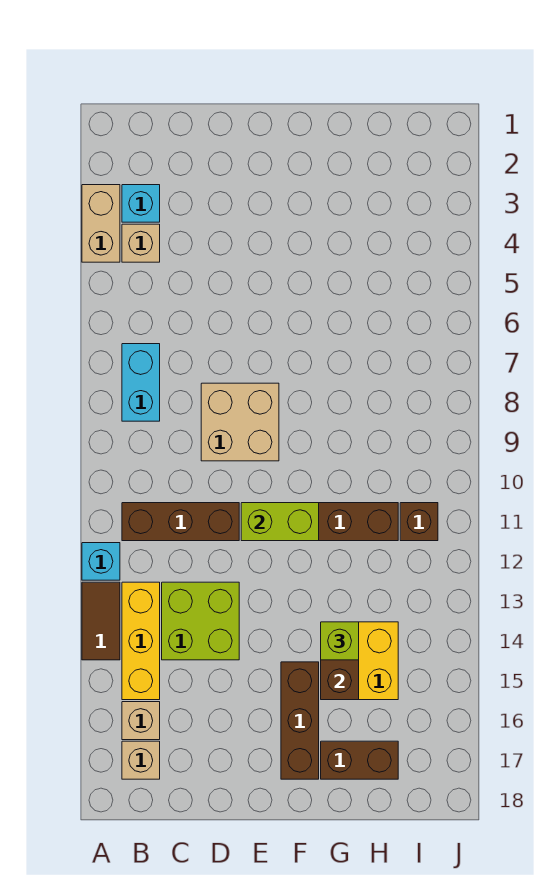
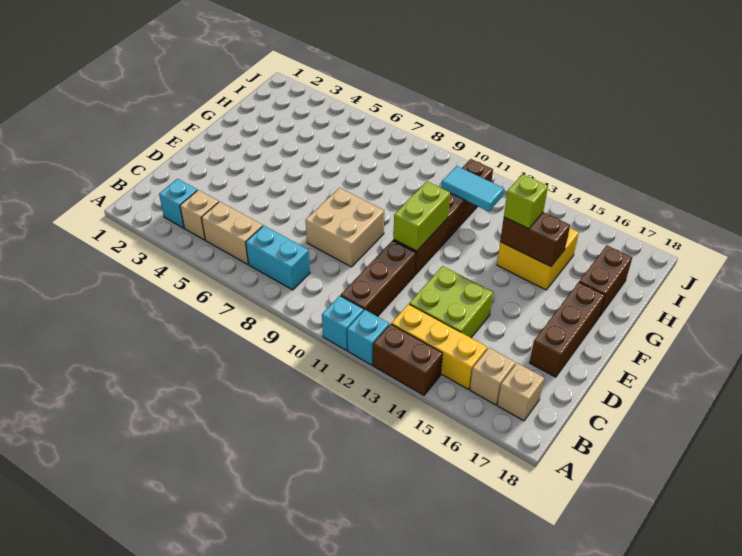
tan brick A3:A4 level 1 -> tan brick B5:B6 level 1
none -> cyan brick A11 level 1
brown tile A13:A14 level 1 -> brown brick A13:A14 level 1
brown brick F15:F17 level 1 -> brown brick D17:F17 level 1
none -> cyan tile H11:H12 level 2

